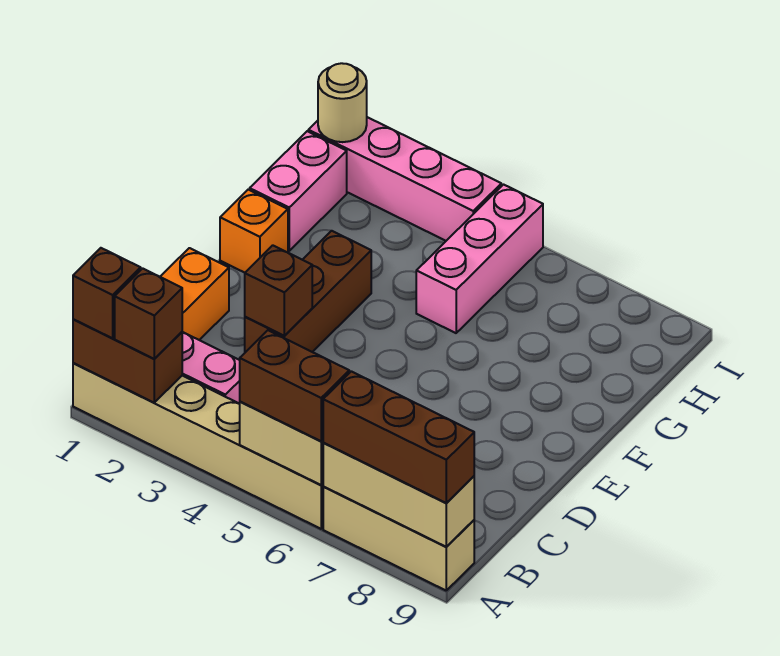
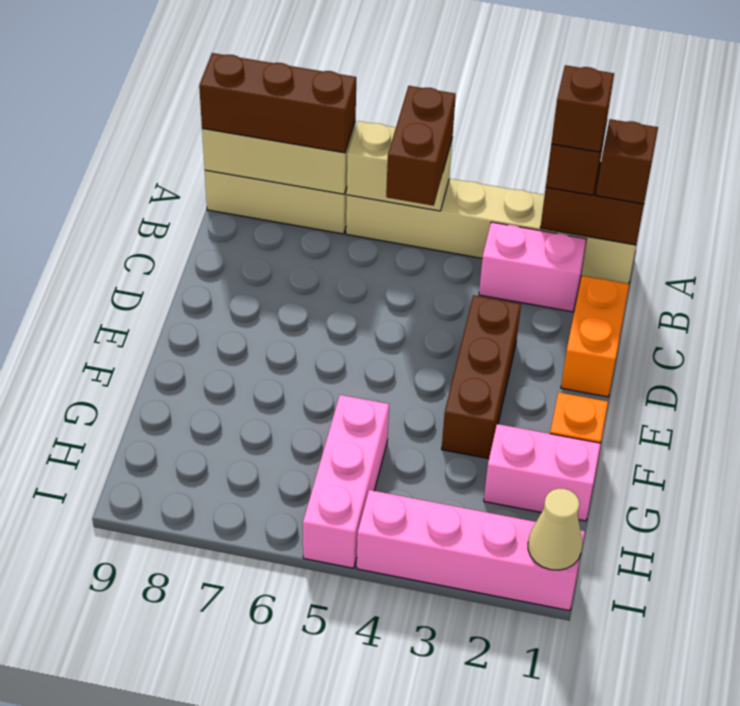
brown brick A5:A6 level 3 -> brown brick A5:B5 level 3
brown brick D3 level 2 -> brown brick A2 level 4
pink brick G1:H1 level 1 -> pink brick G1:G2 level 1
tan round brick I1 level 2 -> tan cone I1 level 2

